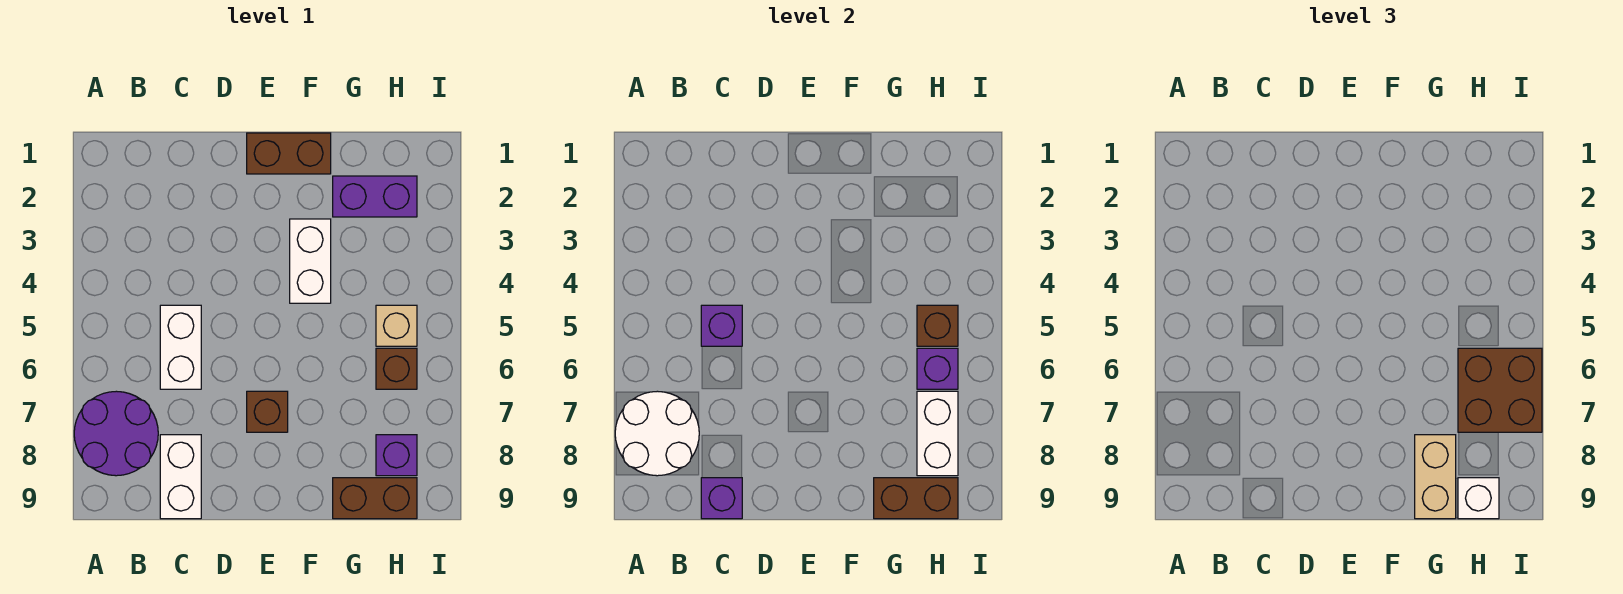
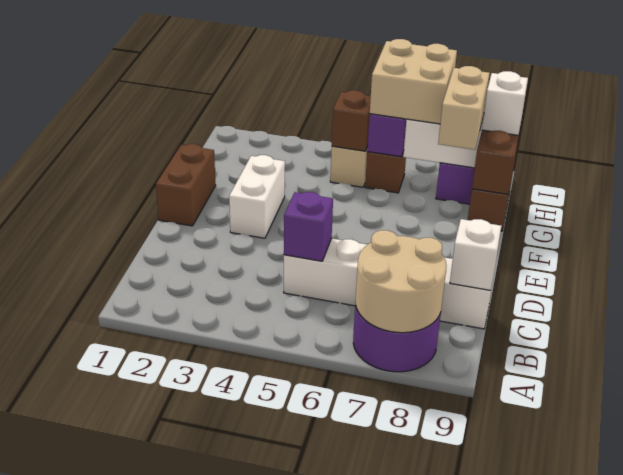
white round brick A7:B8 level 2 -> tan round brick A7:B8 level 2
purple brick C9 level 2 -> white brick C9 level 2
brown brick E7 level 1 -> none
white brick F3:F4 level 1 -> white brick E3:F3 level 1
purple brick G2:H2 level 1 -> none
tan brick G8:G9 level 3 -> tan brick G8:H8 level 3
brown brick H6:I7 level 3 -> tan brick H6:I7 level 3

